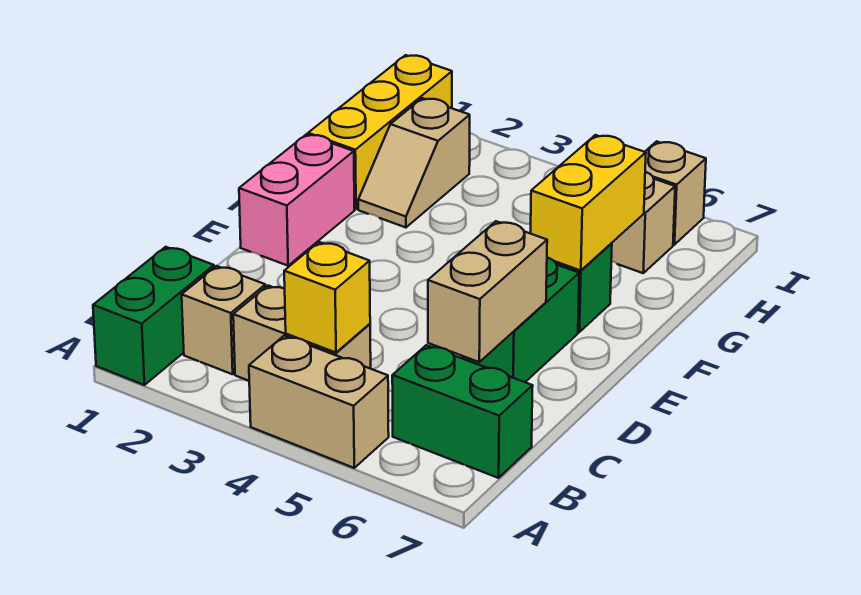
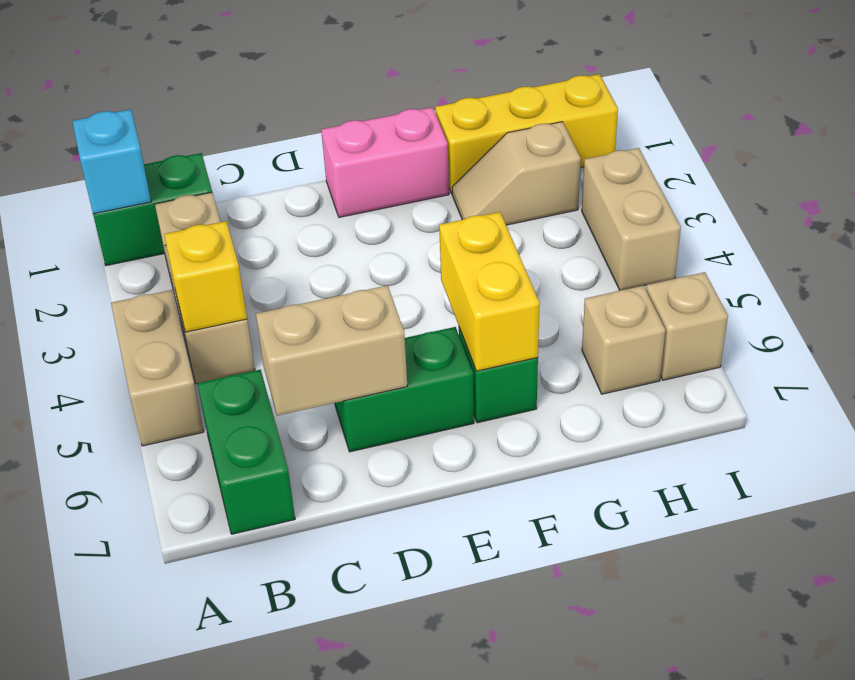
none -> cyan brick A1 level 2
yellow brick F6:G6 level 2 -> yellow brick F5:F6 level 2
none -> tan brick I3:I4 level 1

